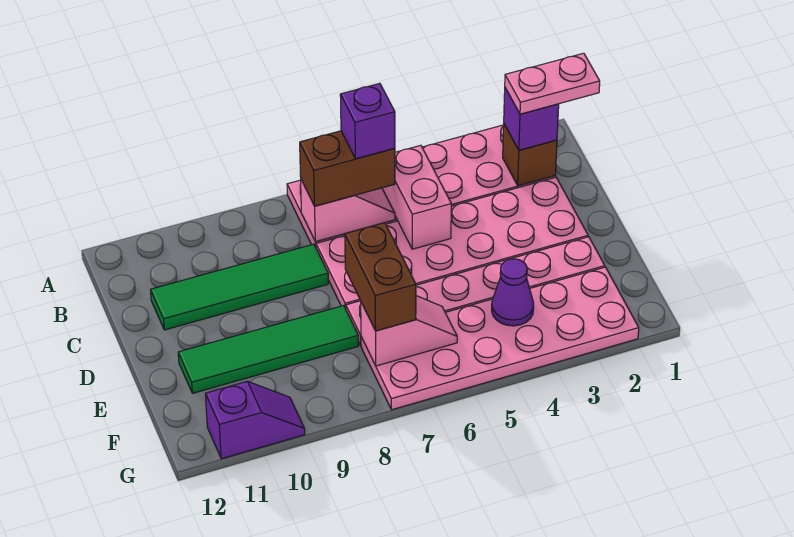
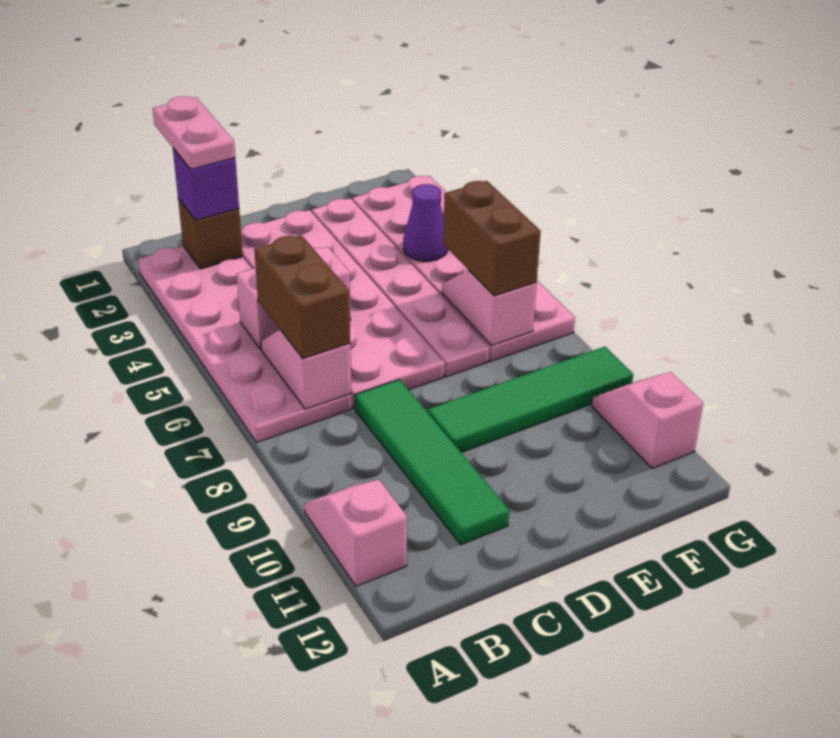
none -> pink slope A10:A11 level 1 top 11
purple brick B6 level 4 -> none
brown brick E7:F7 level 3 -> brown brick F6:F7 level 3
green tile E8:E11 level 1 -> green tile D9:G9 level 1
purple slope G10:G11 level 1 top 11 -> pink slope G10:G11 level 1 top 11

